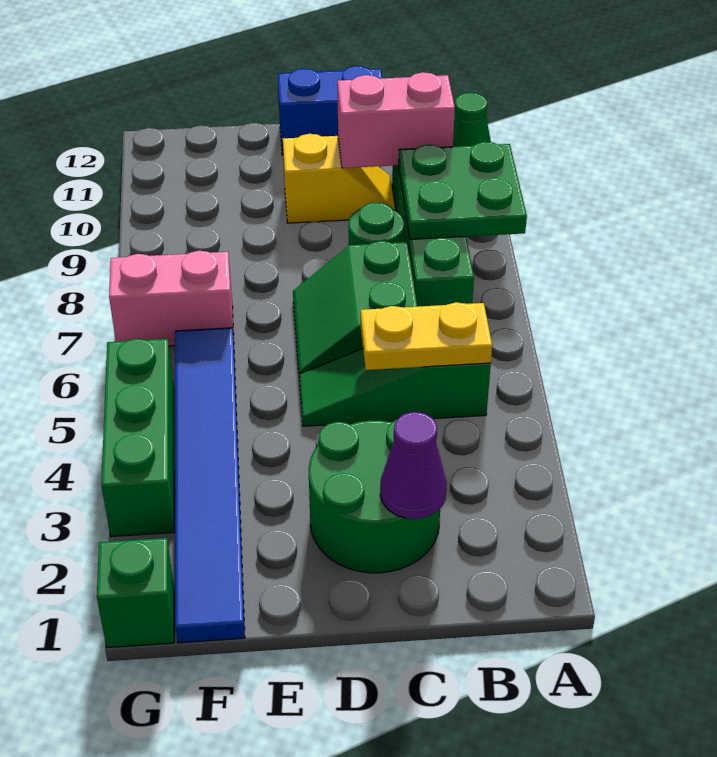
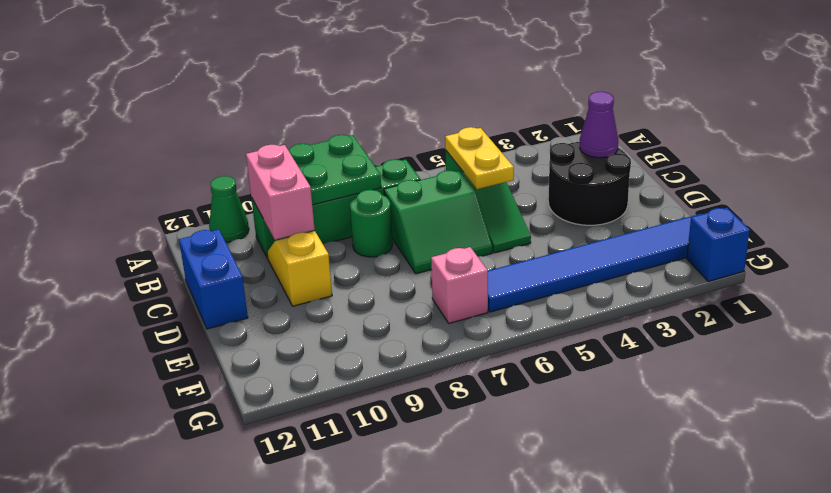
green round brick C2:D3 level 1 -> black round brick C2:D3 level 1
pink brick F7:G7 level 1 -> pink brick F7 level 1
green brick G1 level 1 -> blue brick G1 level 1
green brick G3:G5 level 1 -> none

